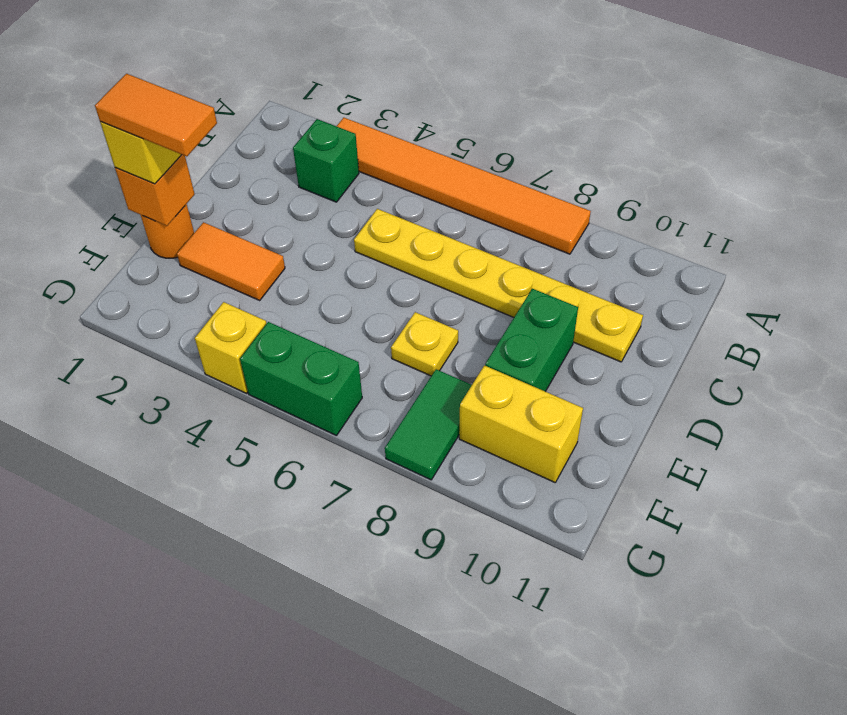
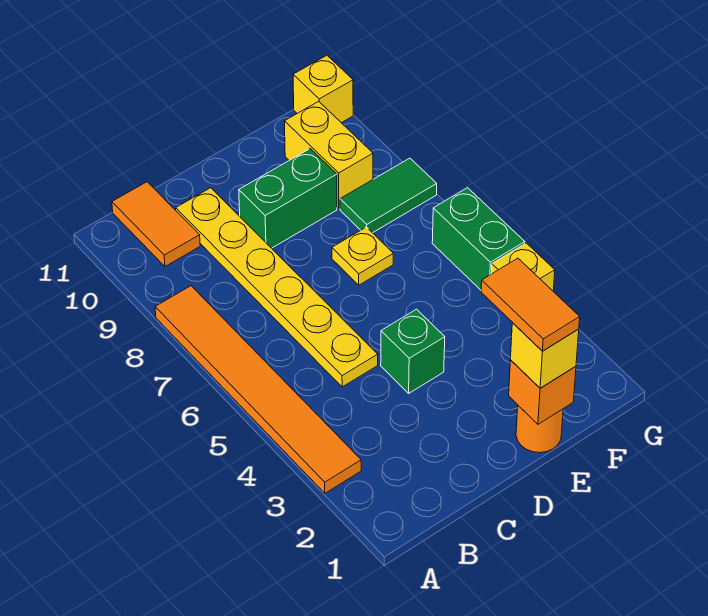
green brick B3 level 1 -> green brick D4 level 1
orange tile E2:E3 level 1 -> orange tile B10:B11 level 1
none -> yellow brick G11 level 1

